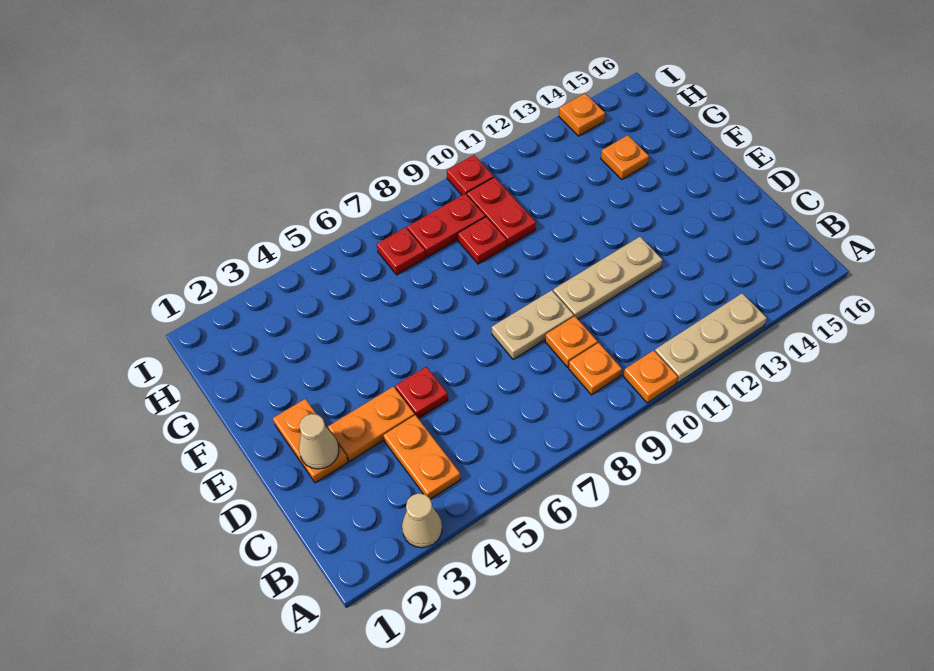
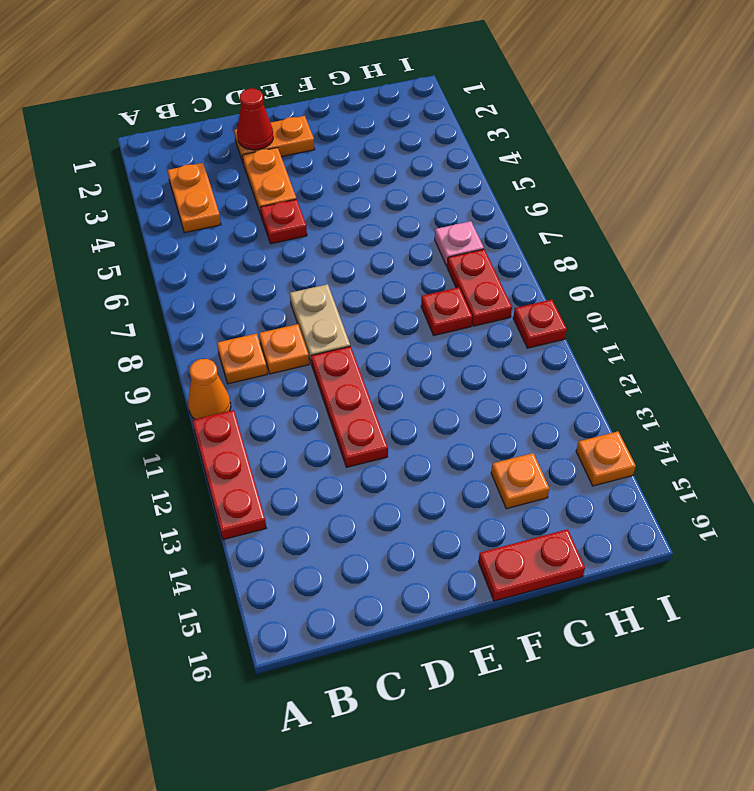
tan cone A3 level 1 -> none
orange plate A10 level 1 -> orange cone A10 level 1
tan plate A11:A13 level 1 -> red plate A11:A13 level 1
orange plate B4:C4 level 1 -> orange plate B3:B4 level 1
tan cone D2 level 2 -> red cone D2 level 2
tan plate D10:D12 level 1 -> red plate D10:D12 level 1
red plate G10:H10 level 1 -> red plate F16:G16 level 1
red plate H7 level 1 -> pink plate H7 level 1

